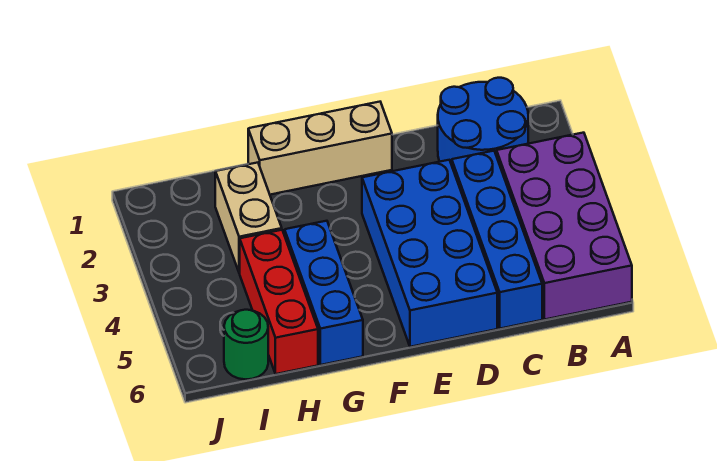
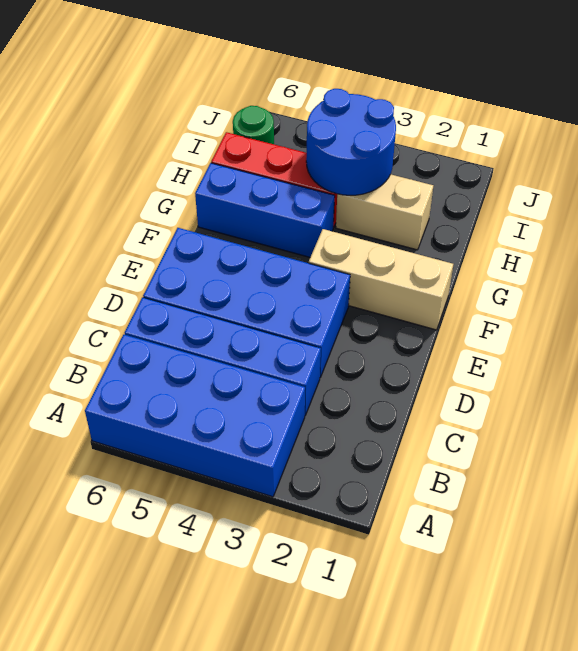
purple brick A3:B6 level 1 -> blue brick A3:B6 level 1
blue round brick B1:C2 level 1 -> blue round brick H3:I4 level 2
tan brick E1:G1 level 1 -> tan brick F1:F3 level 1

